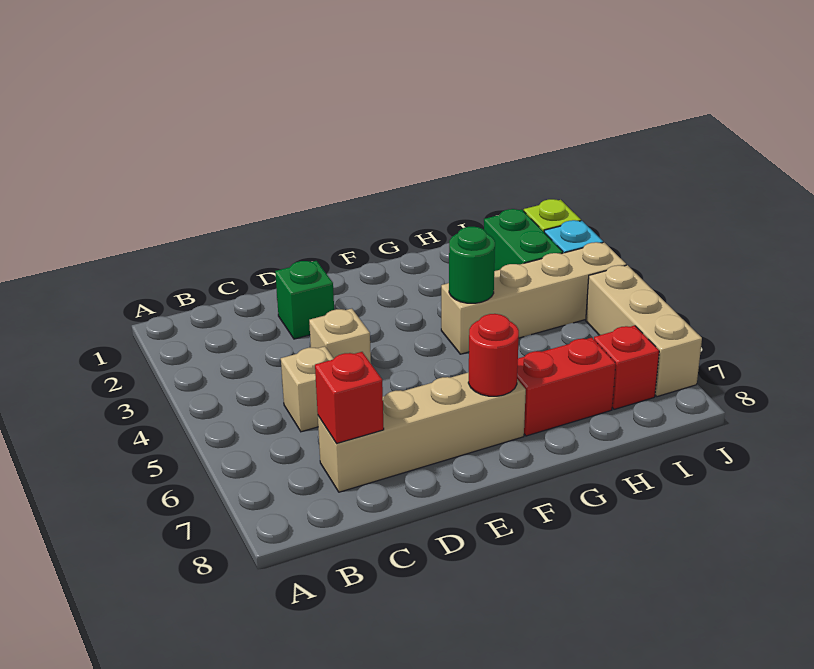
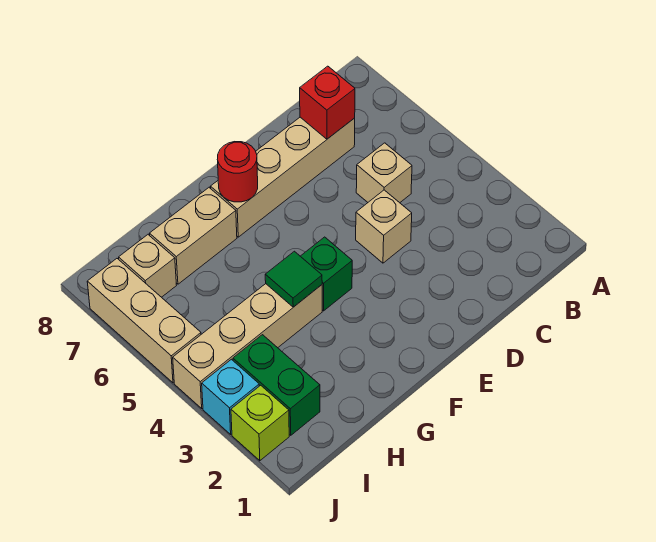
green brick D2 level 1 -> green brick F4 level 1
green round brick G4 level 2 -> green tile G4 level 2
red brick G7:H7 level 1 -> tan brick G7:H7 level 1
red brick I7 level 1 -> tan brick I7 level 1

